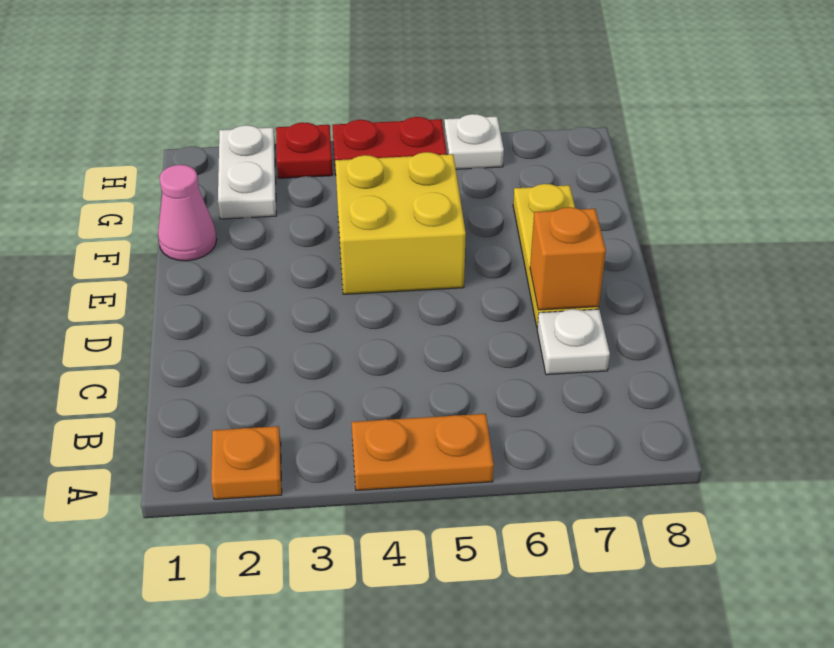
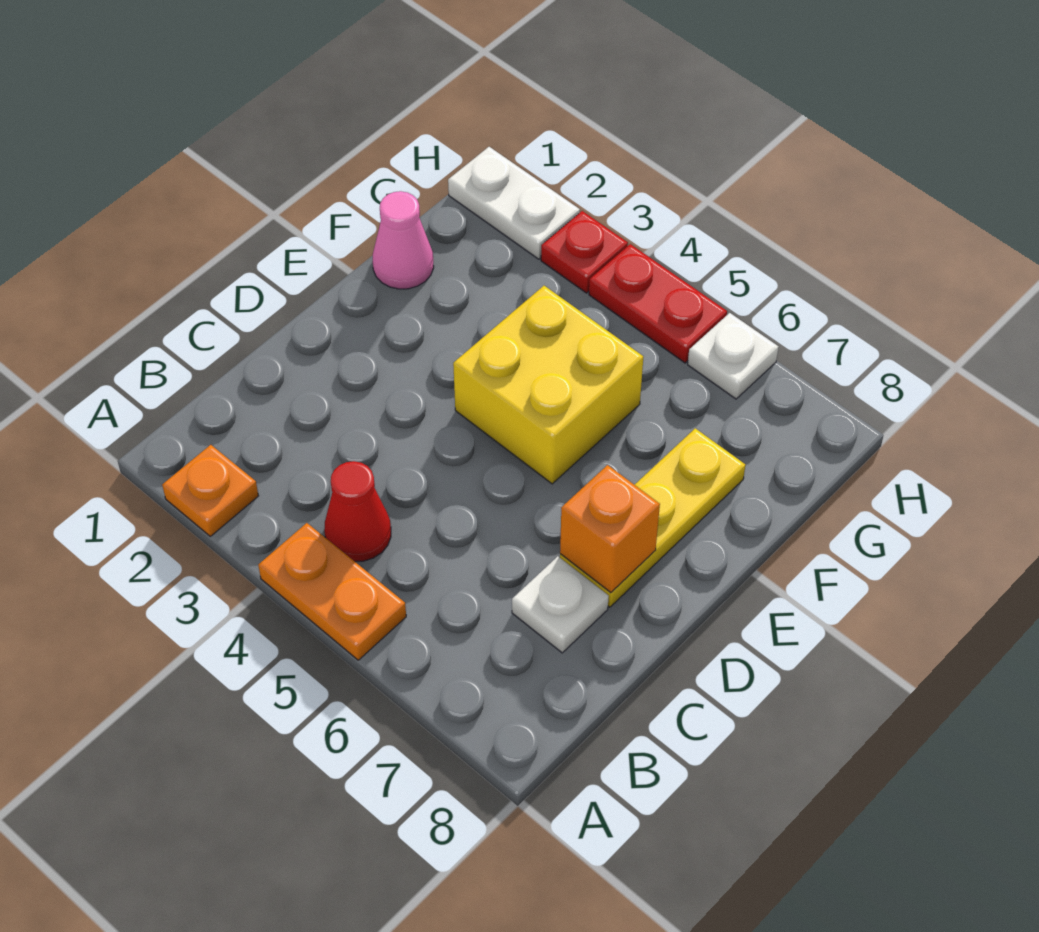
none -> red cone B4 level 1
white plate G2:H2 level 1 -> white plate H1:H2 level 1

